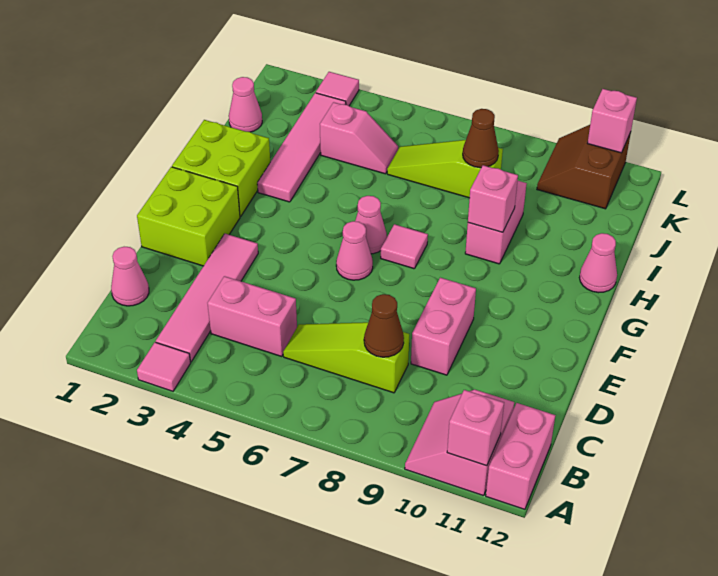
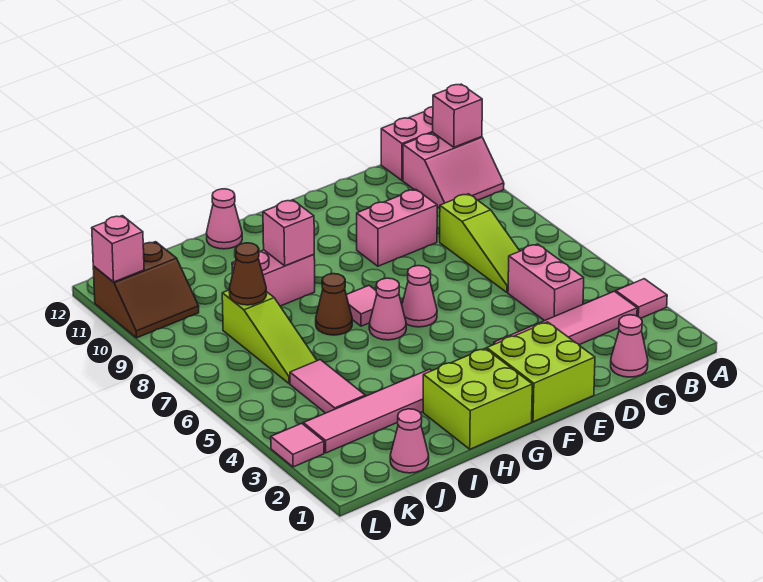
brown cone C8 level 2 -> brown cone H7 level 1
pink slope J4:J5 level 1 top 4 -> pink tile J4:J5 level 1

